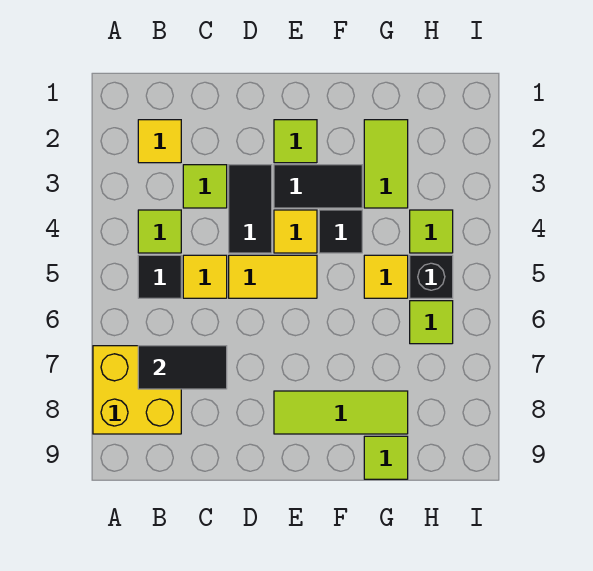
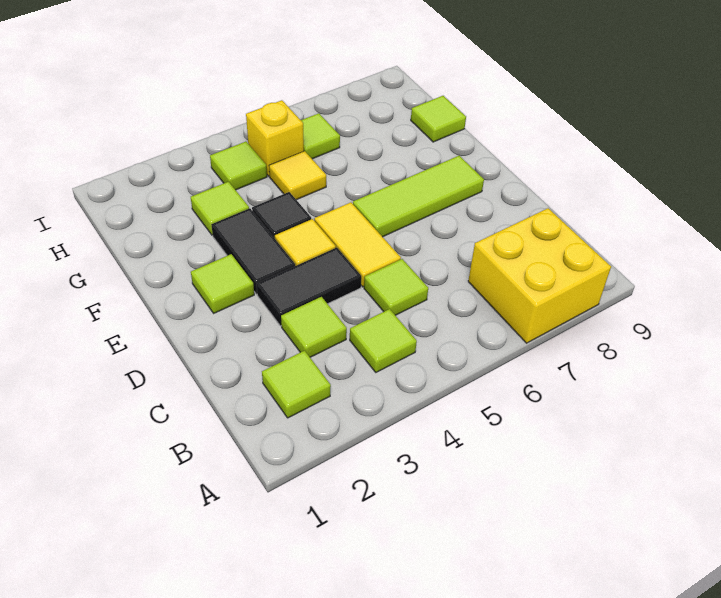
yellow tile B2 level 1 -> lime tile B2 level 1
black tile B5 level 1 -> none
black tile B7:C7 level 2 -> none
yellow tile C5 level 1 -> lime tile C5 level 1
lime tile E8:G8 level 1 -> lime tile E6:E8 level 1
lime tile G2:G3 level 1 -> lime tile G3 level 1
black brick H5 level 1 -> yellow brick H5 level 1

